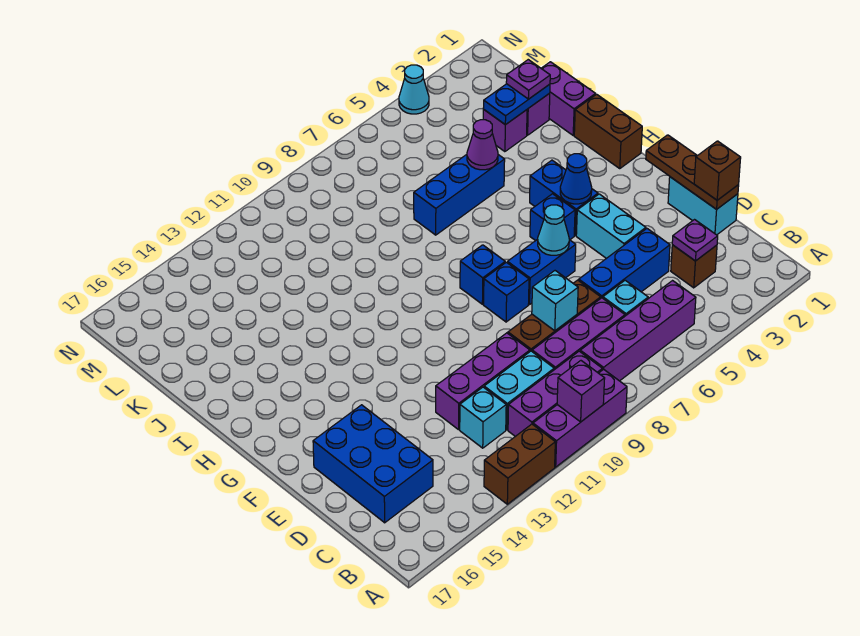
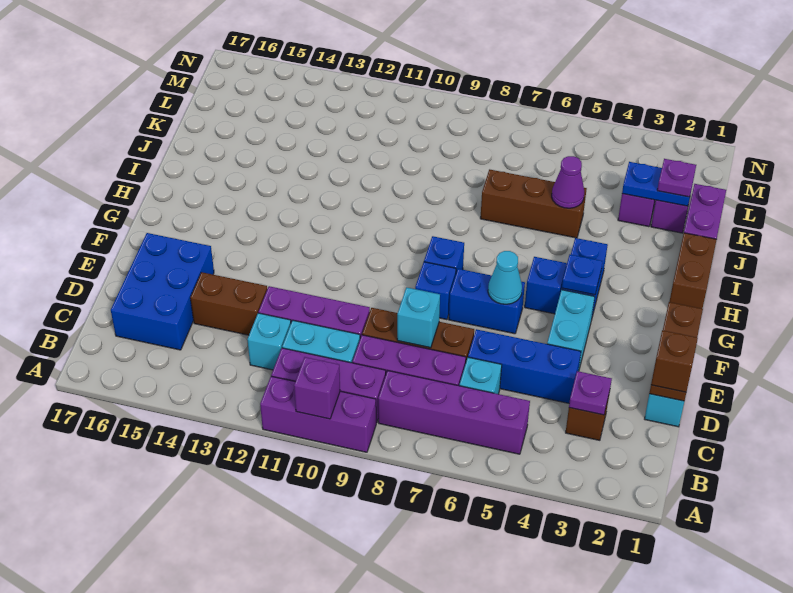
brown brick A12:A13 level 1 -> brown brick D13:D14 level 1
blue cone G4 level 2 -> blue plate G4 level 2
blue brick J5:J7 level 1 -> brown brick J5:J7 level 1
cyan cone N4 level 1 -> none

